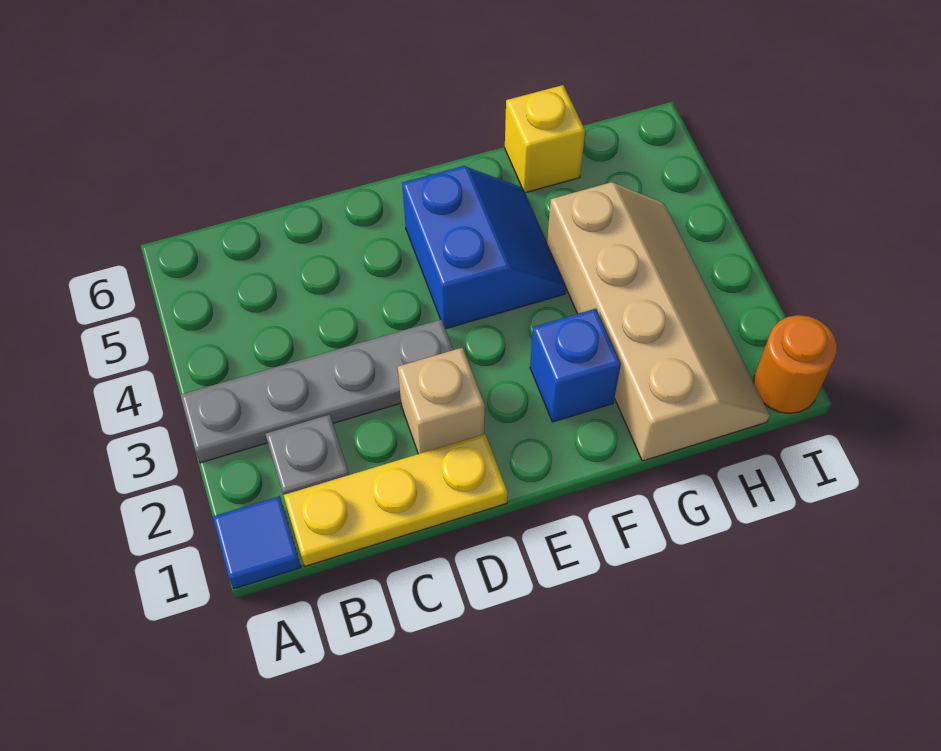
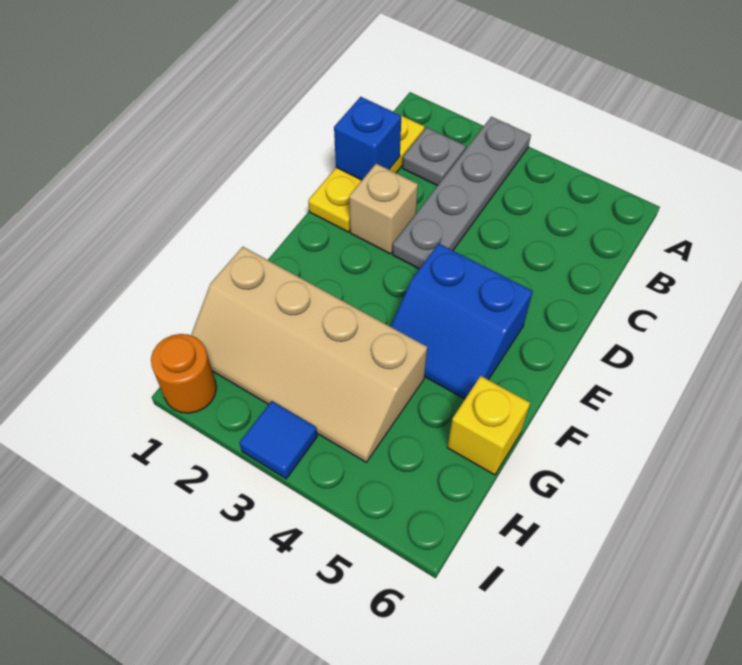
blue tile A1 level 1 -> blue tile I3 level 1
blue brick F2 level 1 -> blue brick C1 level 2

